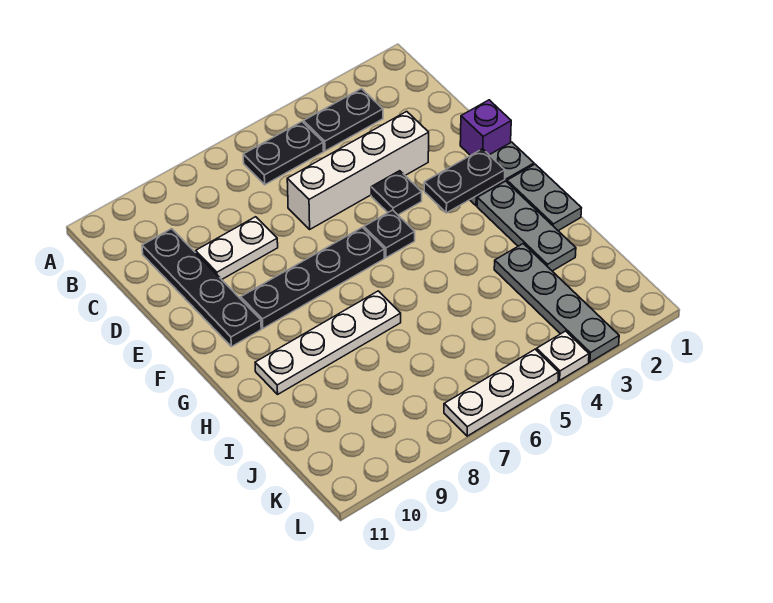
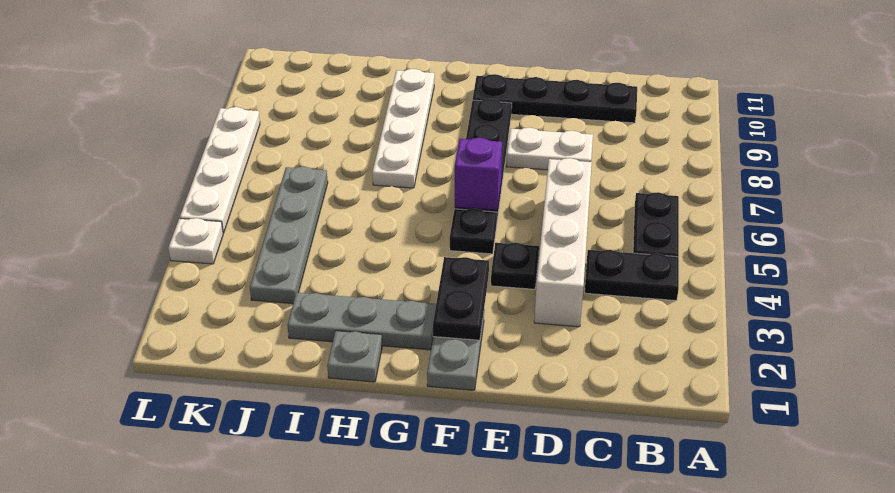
black plate B3:B4 level 1 -> black plate B4:C4 level 1
white plate D8:D9 level 1 -> white plate D8:E8 level 1
purple brick E1 level 1 -> purple brick F6 level 2
grey plate G1:H1 level 1 -> grey plate H1 level 1
grey plate I3:L3 level 1 -> grey plate J3:J6 level 1
white plate L5:L7 level 1 -> white plate L5:L8 level 1

